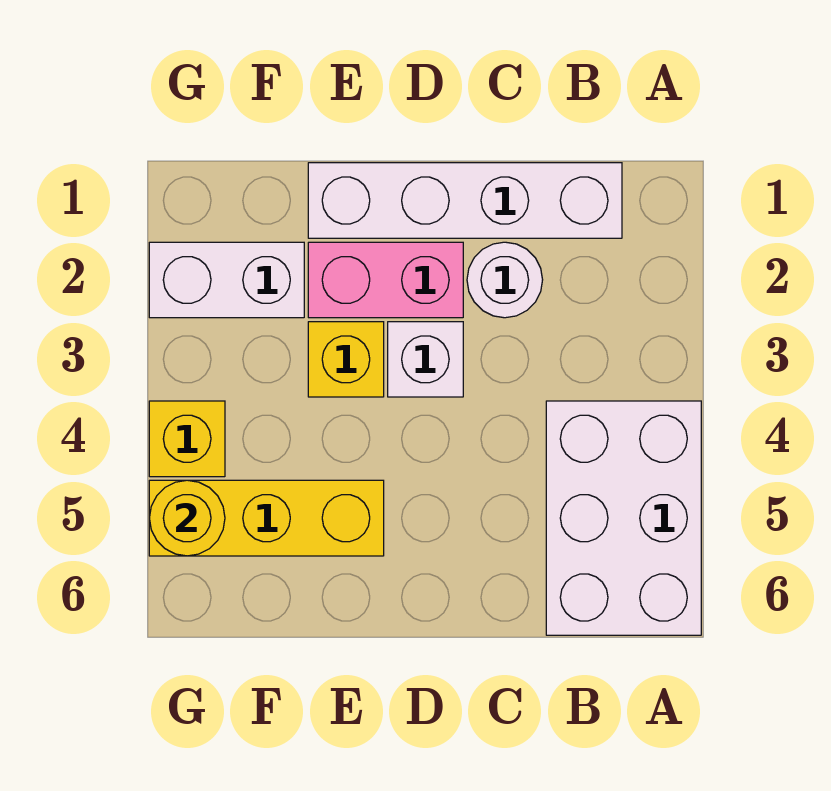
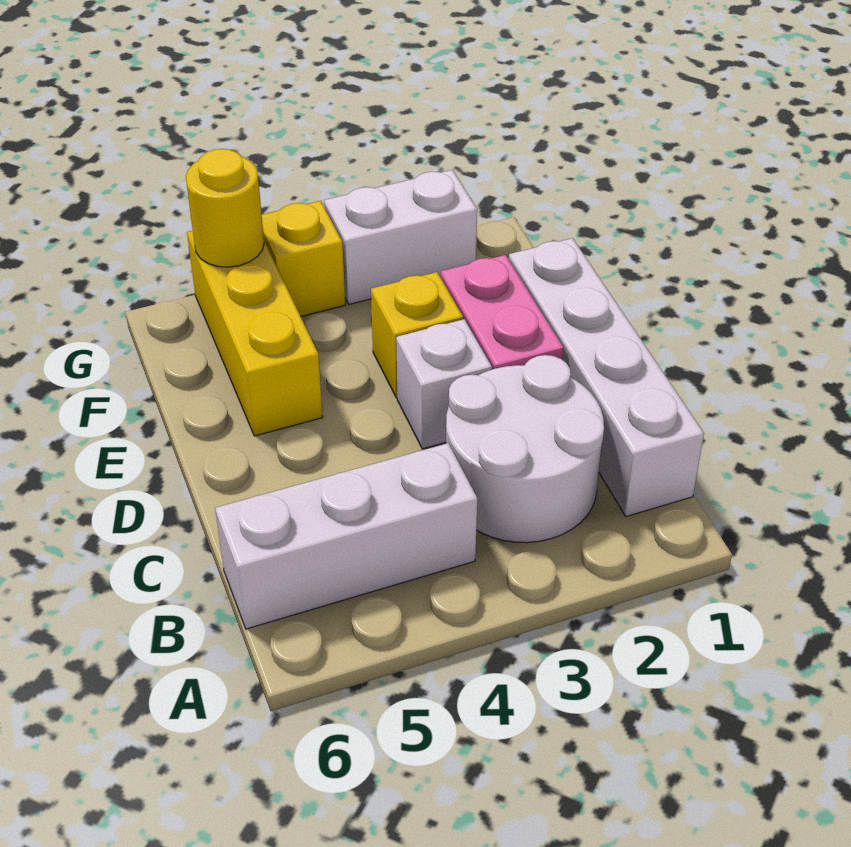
white brick A4:B6 level 1 -> white brick B4:B6 level 1
white round brick C2 level 1 -> white round brick B2:C3 level 1
white brick F2:G2 level 1 -> white brick G2:G3 level 1

